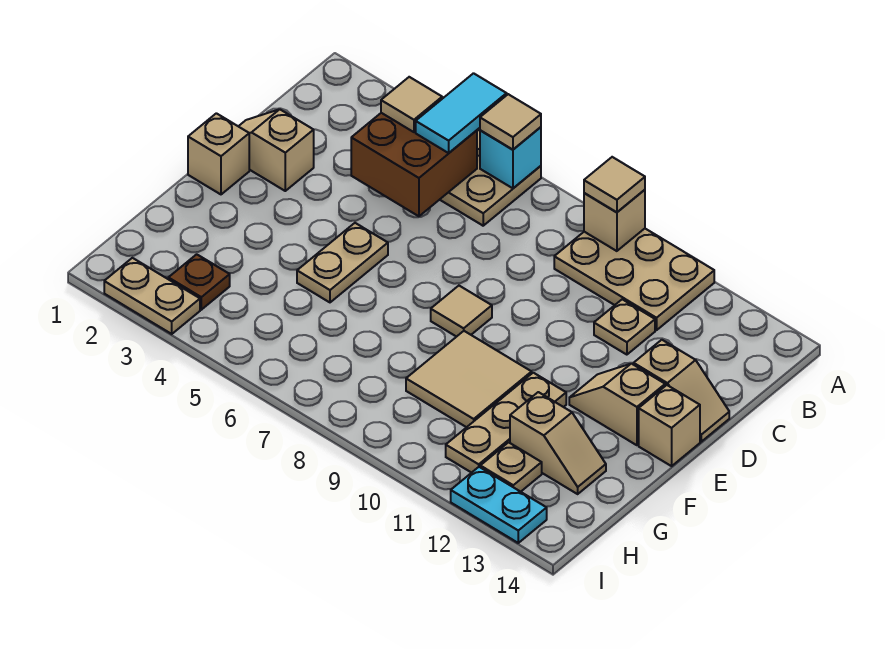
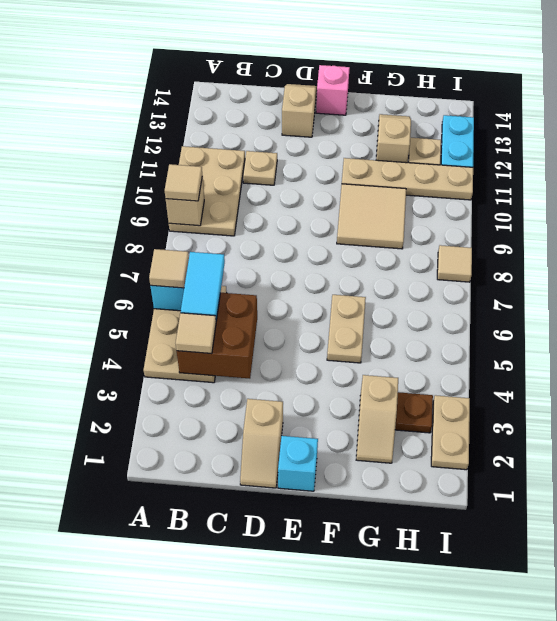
cyan tile A5:B5 level 3 -> cyan tile B5:B6 level 3
tan brick E1 level 1 -> cyan brick E1 level 1
tan plate E5:F5 level 1 -> tan plate F5:F6 level 1
tan tile E8 level 1 -> tan tile I8 level 1
tan slope E12:E13 level 1 top 13 -> tan slope G2:G3 level 1 top 3
tan brick E14 level 1 -> pink brick E14 level 1
tan plate F11:H11 level 1 -> tan plate F11:I11 level 1

